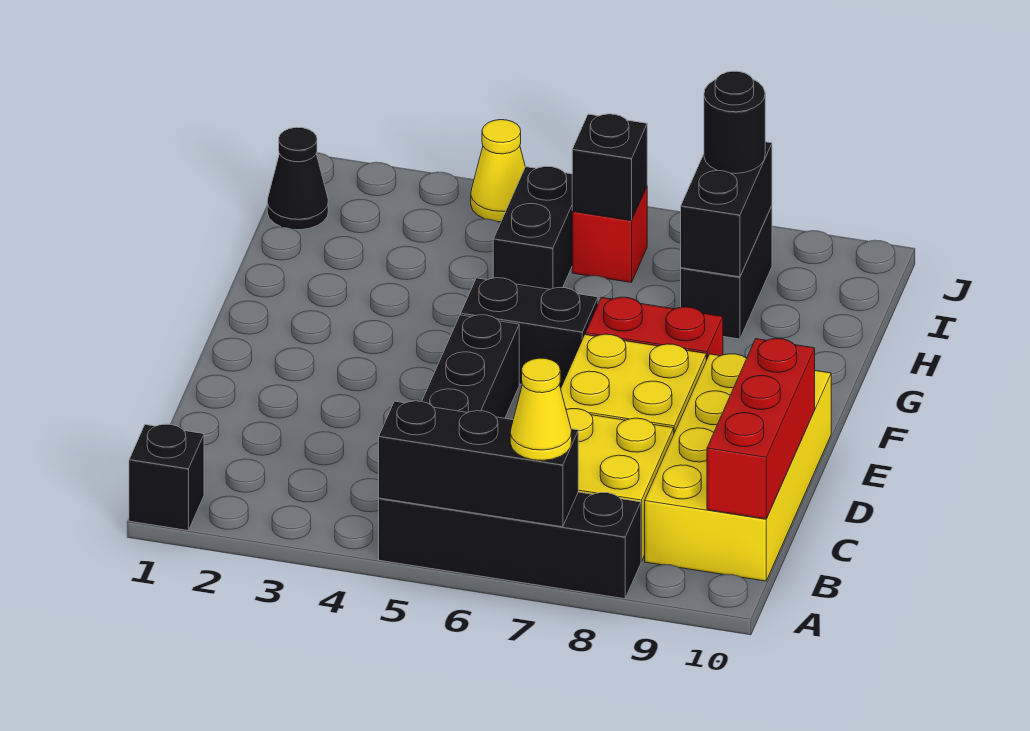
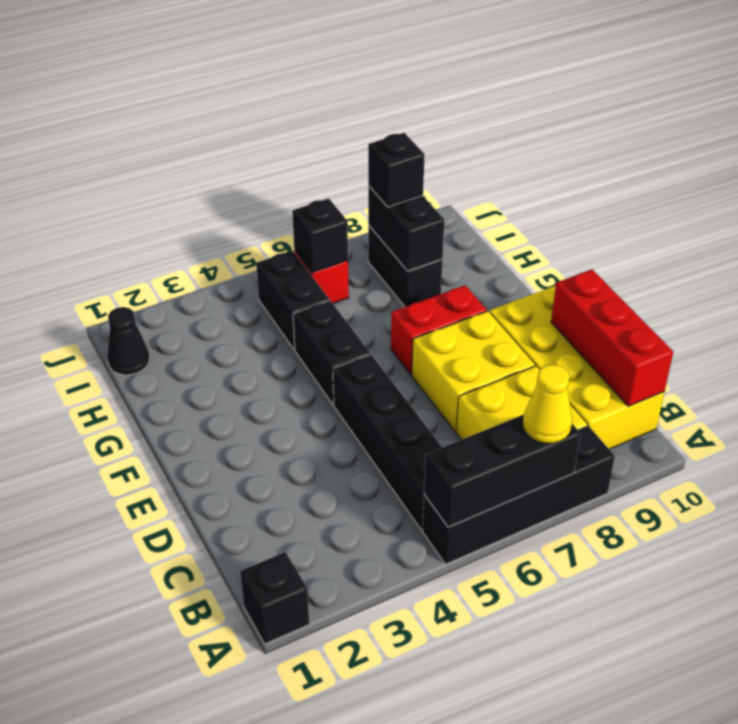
black brick F5:F6 level 1 -> black brick F5:G5 level 1
black round brick I8 level 3 -> black brick I8 level 3
yellow cone J4 level 1 -> none

